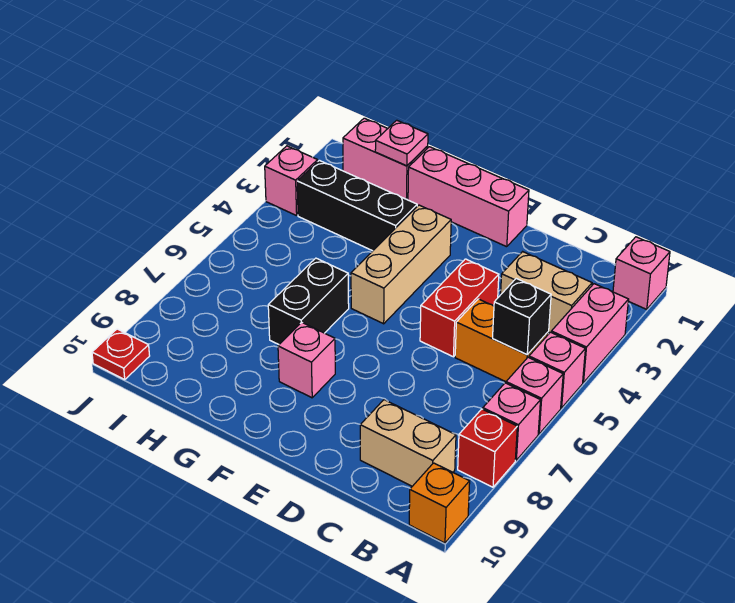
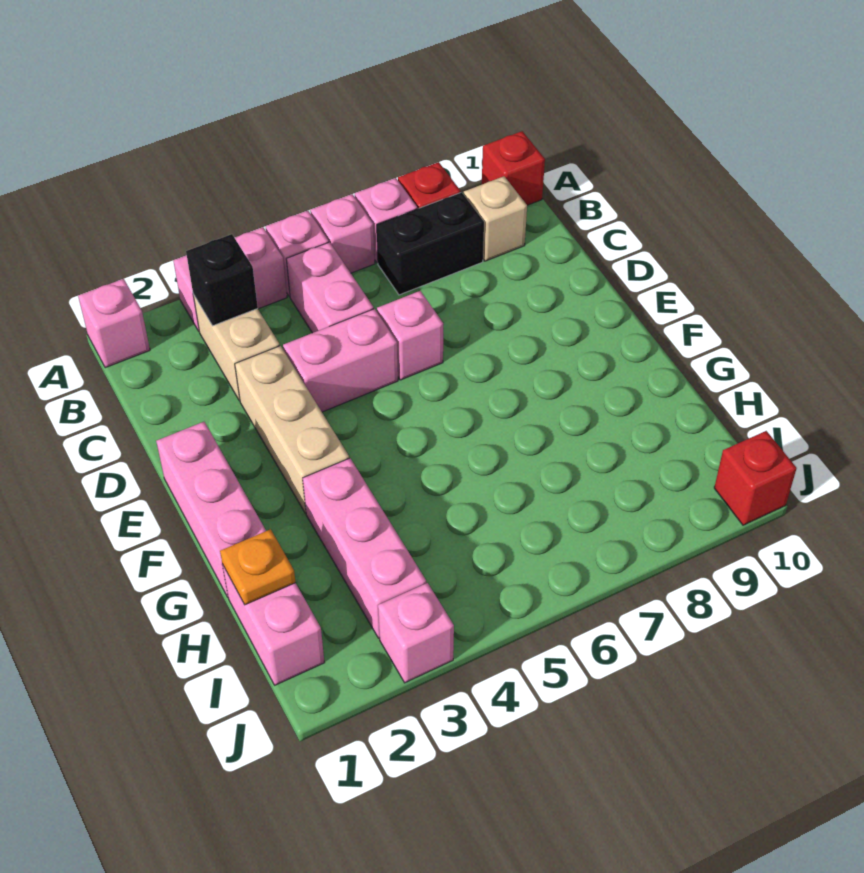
orange brick A10 level 1 -> red brick A10 level 1
orange brick B5:C5 level 1 -> pink brick B5:C5 level 1
black brick B5 level 2 -> black brick B3 level 2
tan brick B9:C9 level 1 -> tan brick B9 level 1
red brick D4:D5 level 1 -> pink brick D4:D5 level 1
tan brick F3:F5 level 1 -> tan brick D3:F3 level 1
pink brick F8 level 1 -> pink brick D6 level 1
black brick G3:I3 level 1 -> pink brick G3:I3 level 1
black brick G6:G7 level 1 -> black brick B7:B8 level 1
pink plate H1 level 2 -> orange plate H1 level 2
red plate J10 level 1 -> red brick J10 level 1

